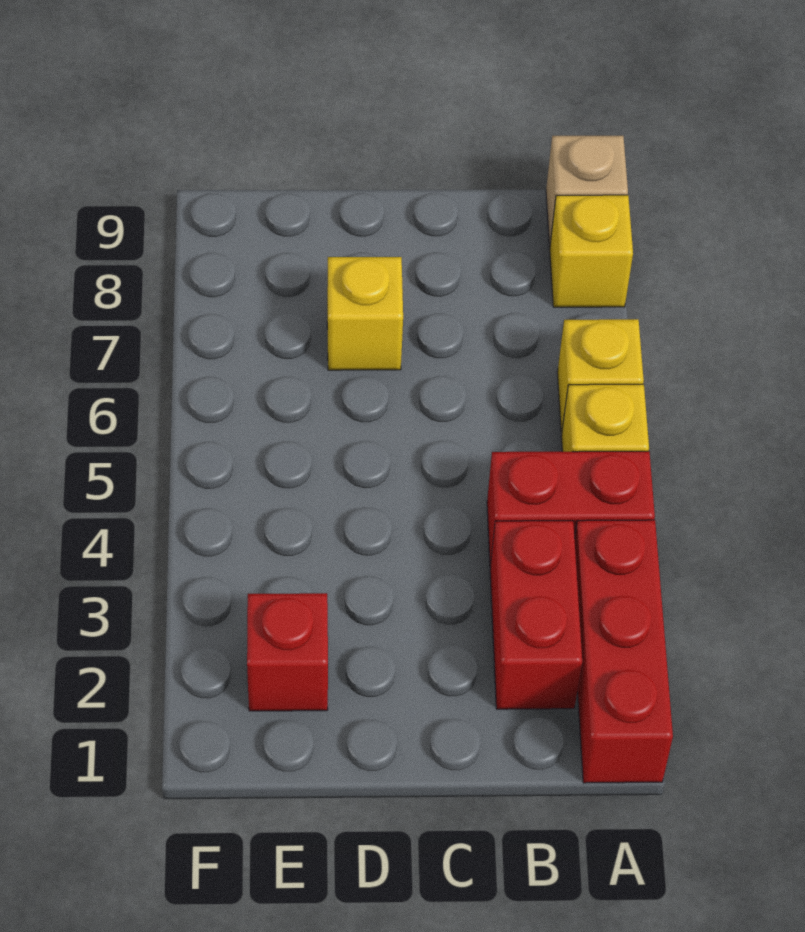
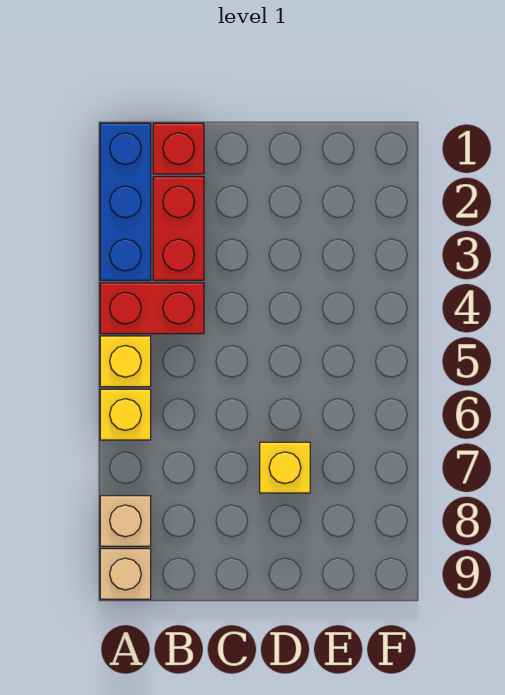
red brick A1:A3 level 1 -> blue brick A1:A3 level 1
yellow brick A8 level 1 -> tan brick A8 level 1
red brick E2 level 1 -> red brick B1 level 1

